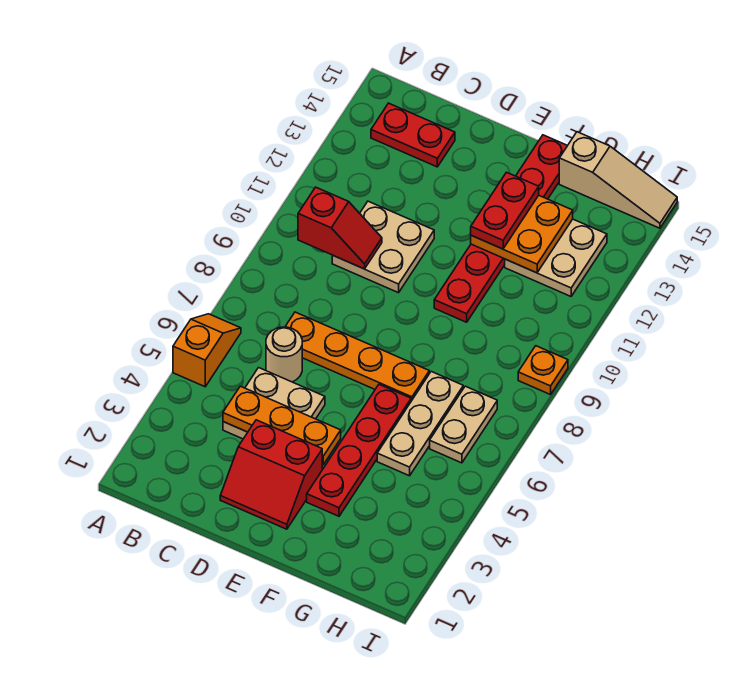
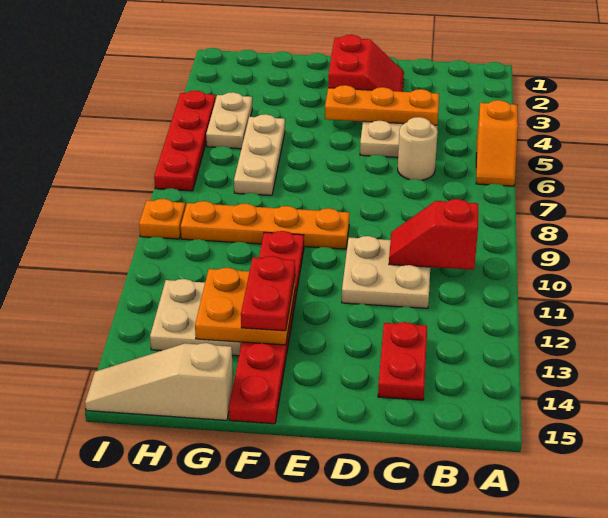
red plate B14:C14 level 1 -> red plate C13:C14 level 1
orange plate C7:F7 level 1 -> orange plate E9:H9 level 1
red slope D2:E3 level 1 top 3 -> red slope D2:E3 level 1 top E
red plate F3:F6 level 1 -> red plate I4:I7 level 1
tan plate H6:H7 level 1 -> tan plate H4:H5 level 1

